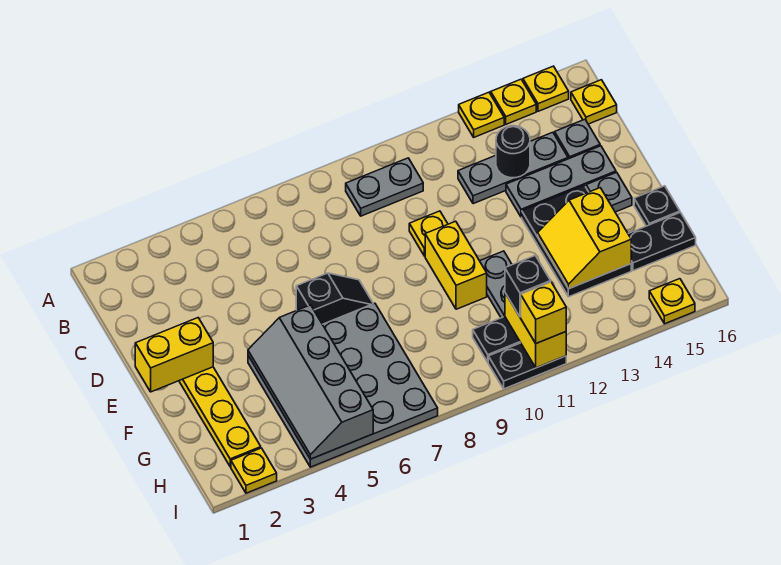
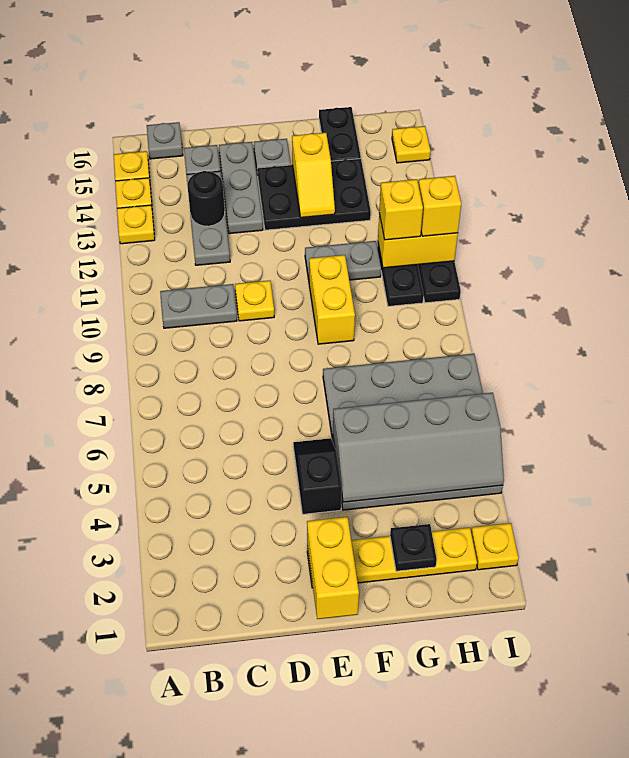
grey plate B9:B10 level 1 -> grey plate B10:C10 level 1
yellow plate B16 level 1 -> grey plate B16 level 1
black slope E6:E7 level 1 top 6 -> black slope E4:E5 level 1 top 4
yellow brick E10:F10 level 1 -> yellow brick F9:F10 level 1
yellow slope F13:G14 level 2 top 14 -> yellow slope F13:F14 level 2 top 14
black plate F16 level 1 -> black plate G2 level 2
black brick H11 level 3 -> yellow brick H11 level 3

